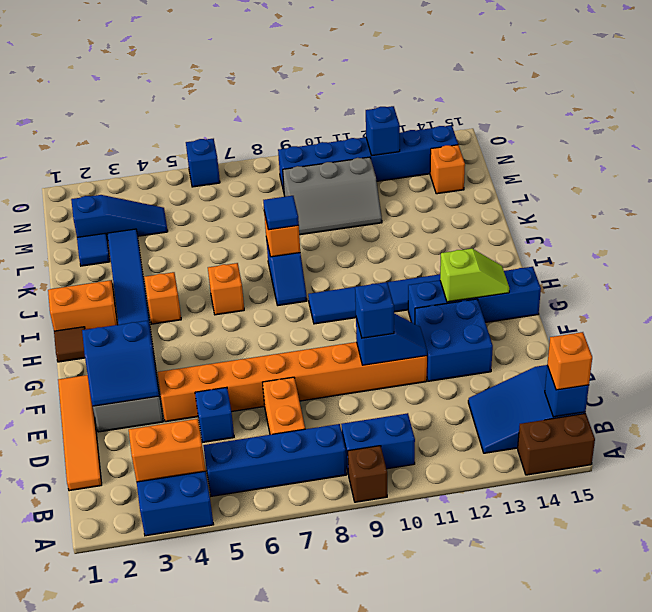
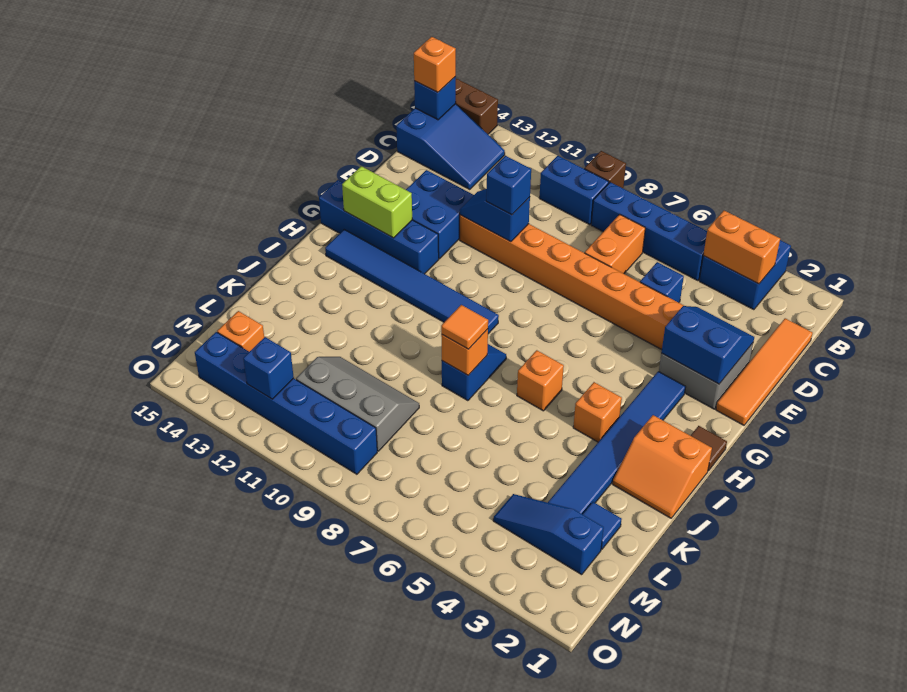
lime slope G13:G14 level 2 top 13 -> lime brick G13:G14 level 2
blue tile J8 level 3 -> orange tile J8 level 3
blue brick O6 level 1 -> none

